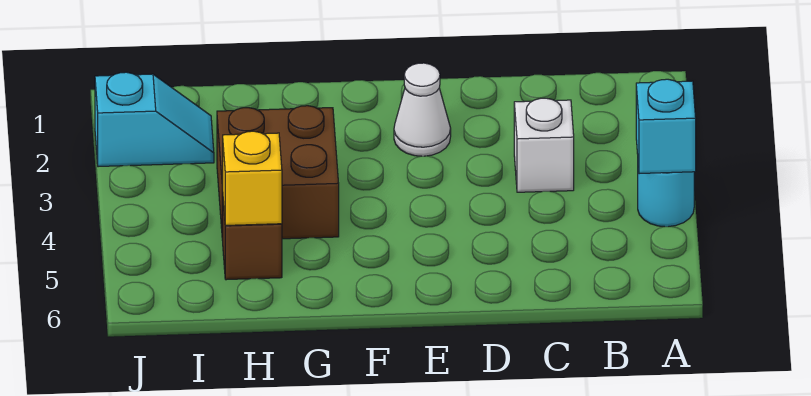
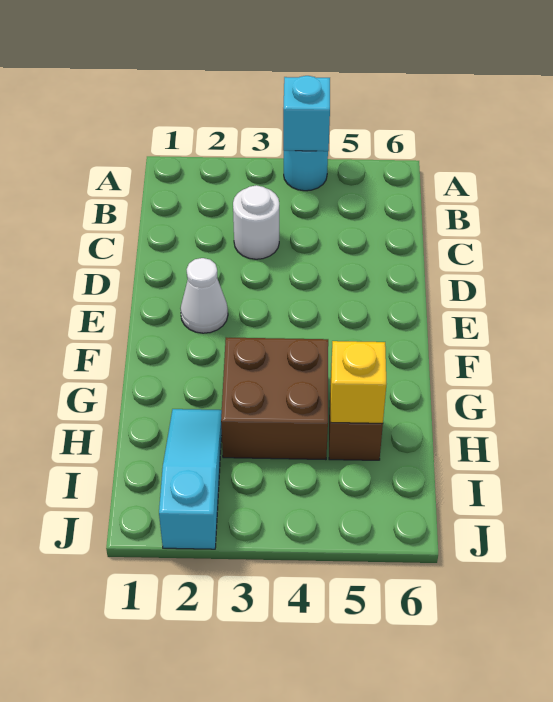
white brick C3 level 1 -> white round brick C3 level 1
cyan slope I2:J2 level 1 top J -> cyan slope H2:J2 level 1 top J

